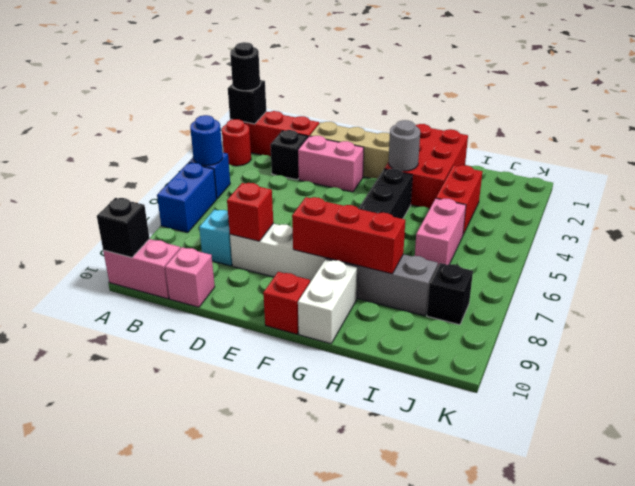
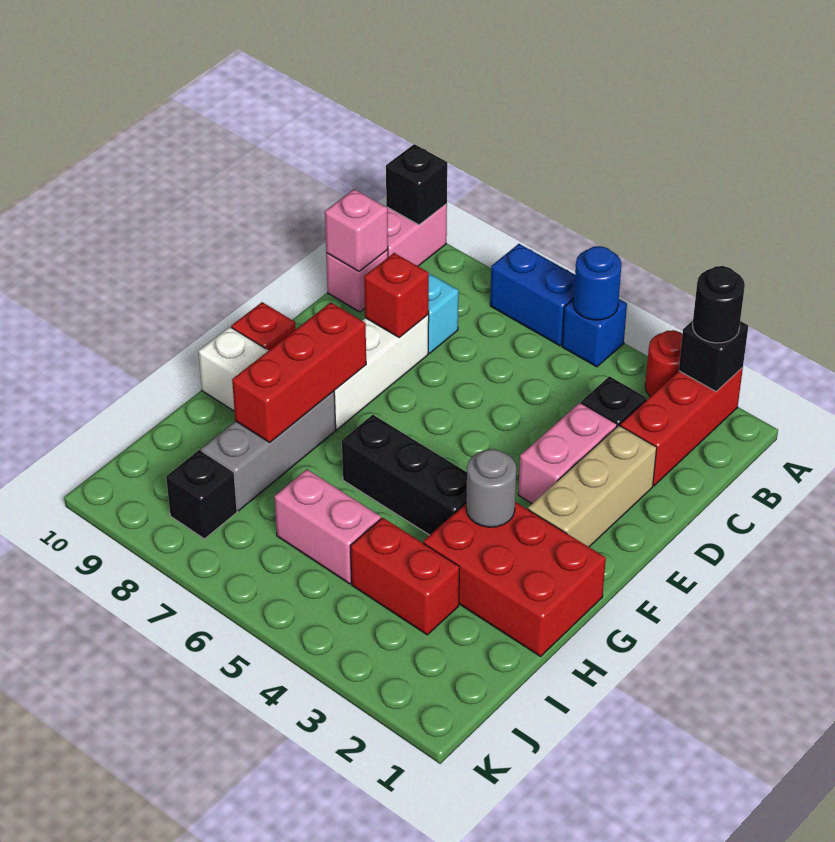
none -> pink brick C10 level 2

